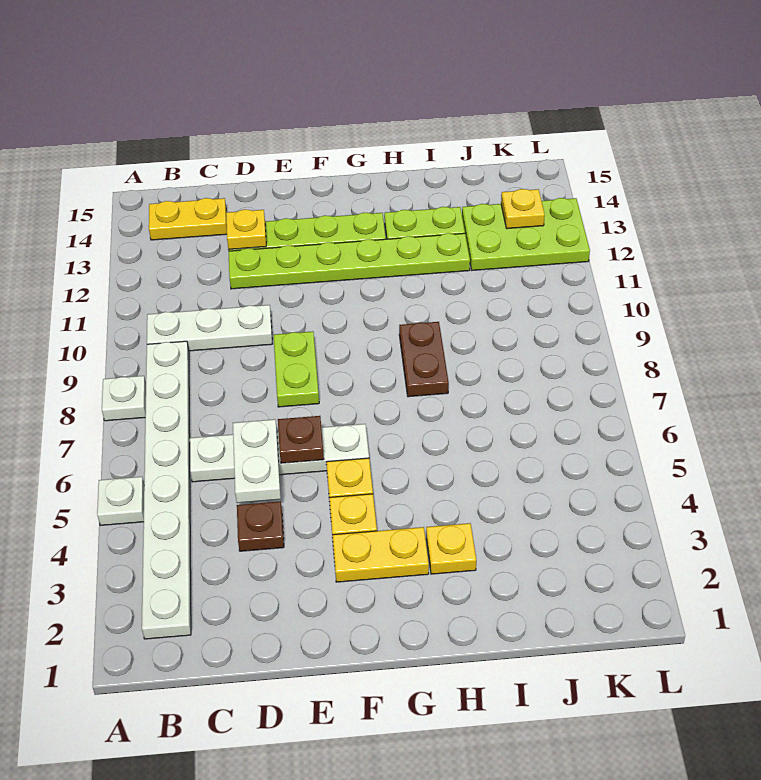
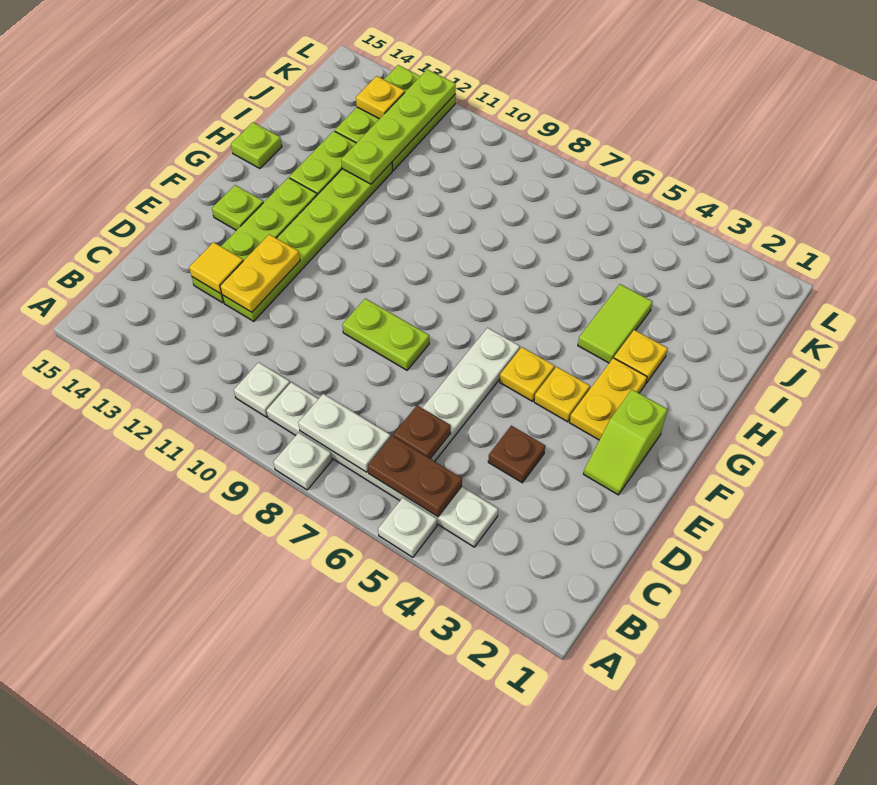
white plate B2:B9 level 1 -> white plate B4:B9 level 1
white plate B10:D10 level 1 -> white plate B10 level 1
yellow plate B14:C14 level 1 -> yellow plate D12:E12 level 2
white plate D5:D6 level 2 -> white plate B7:B8 level 2
yellow plate D13 level 2 -> yellow tile D13 level 2
none -> lime slope E2:F2 level 1 top F
brown plate E6 level 2 -> brown plate C6 level 2
none -> lime plate F14 level 1
none -> lime tile H4:I4 level 1
brown plate H8:H9 level 1 -> brown plate B5:B6 level 2
none -> lime plate H15 level 1
none -> lime plate I12:L12 level 2

